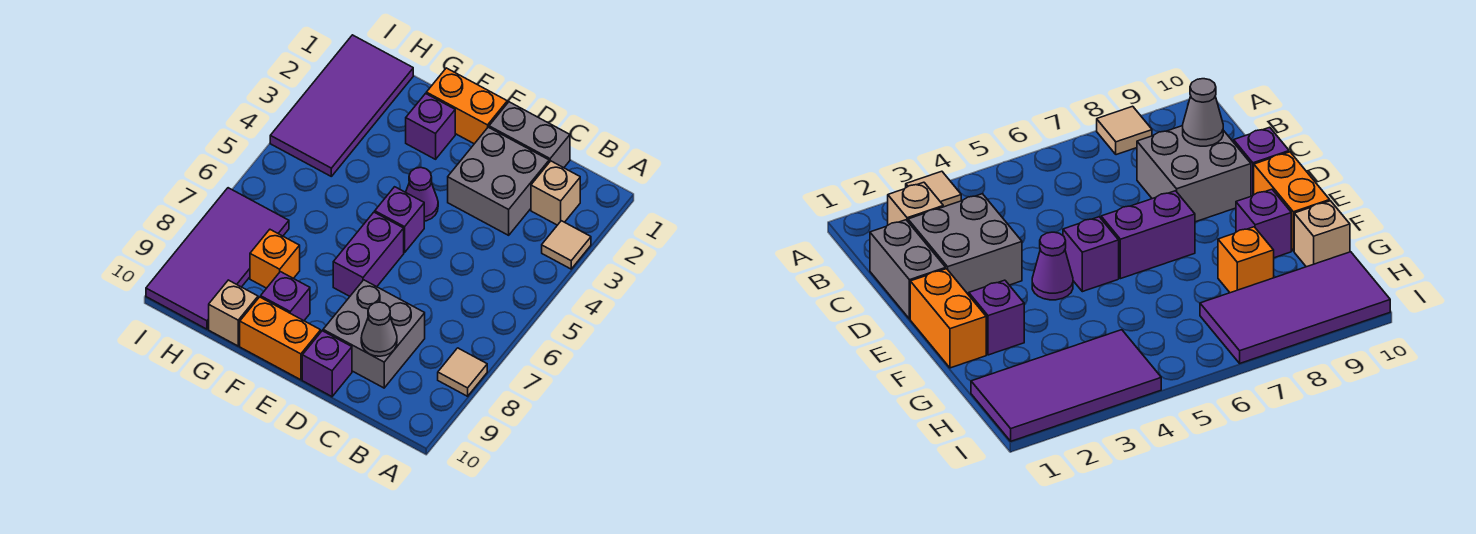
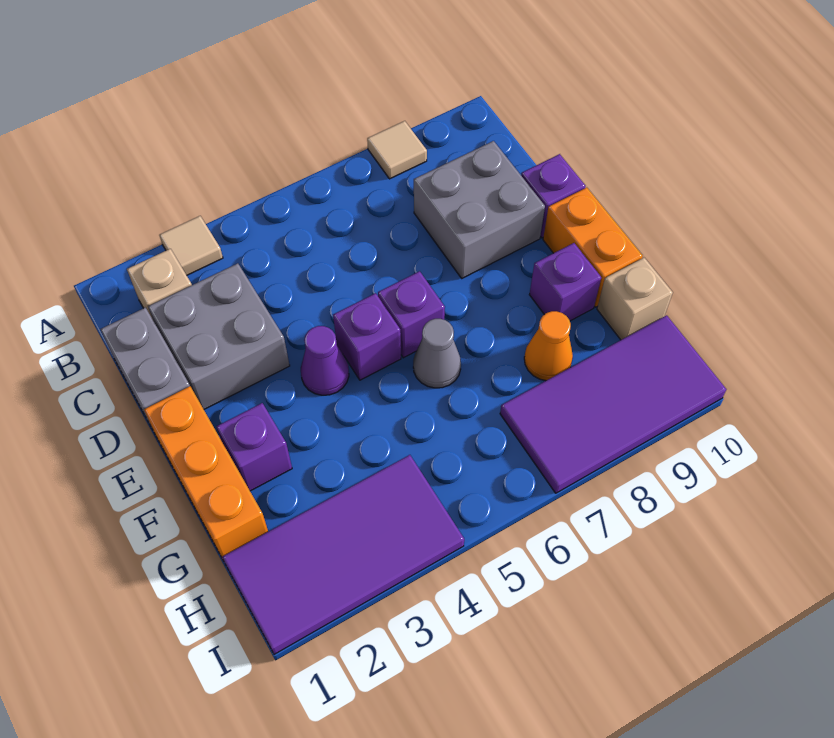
grey cone C9 level 2 -> grey cone F6 level 1
orange brick E1:F1 level 1 -> orange brick E1:G1 level 1
purple brick E6:E7 level 1 -> purple brick E6 level 1
orange brick G8 level 1 -> orange cone G8 level 1

